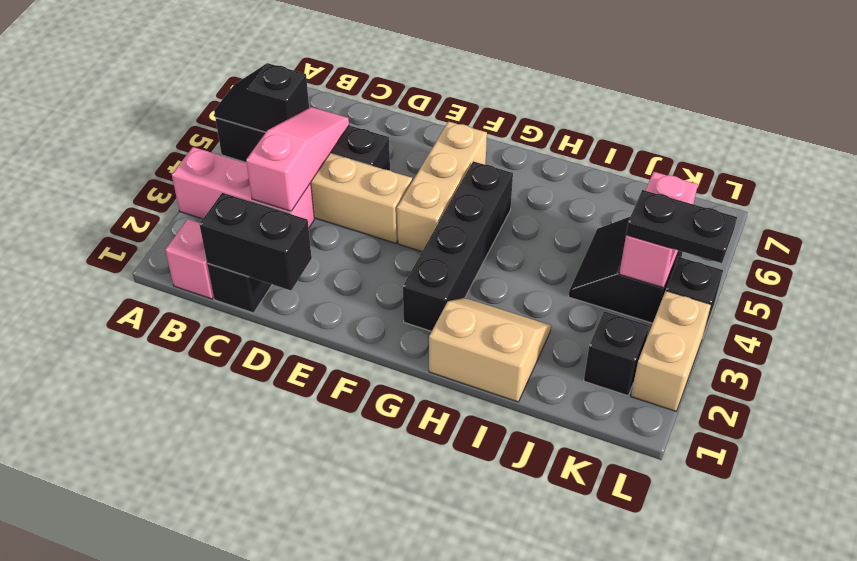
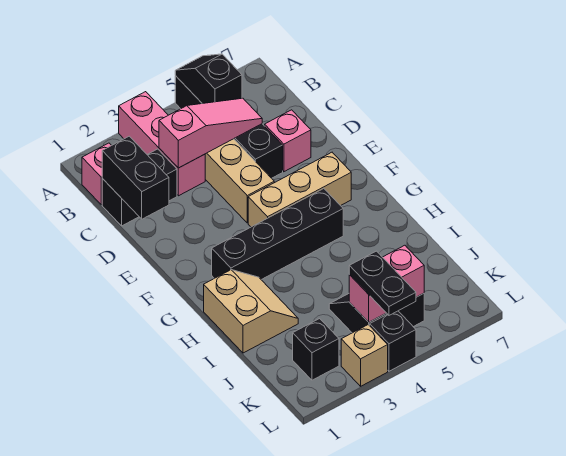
none -> pink brick D6 level 1
tan brick L2:L3 level 1 -> tan brick L3 level 1

